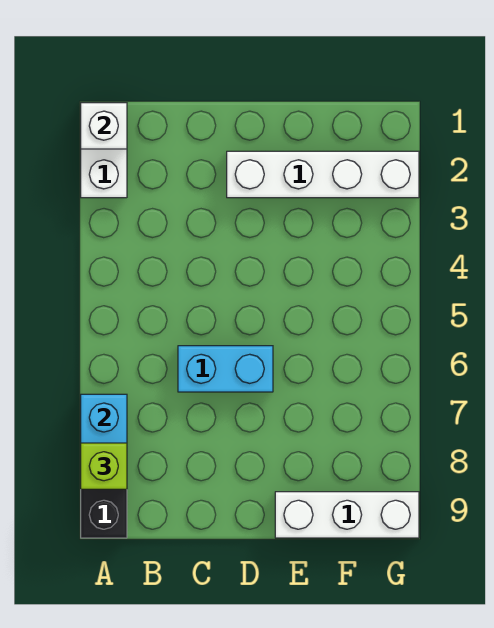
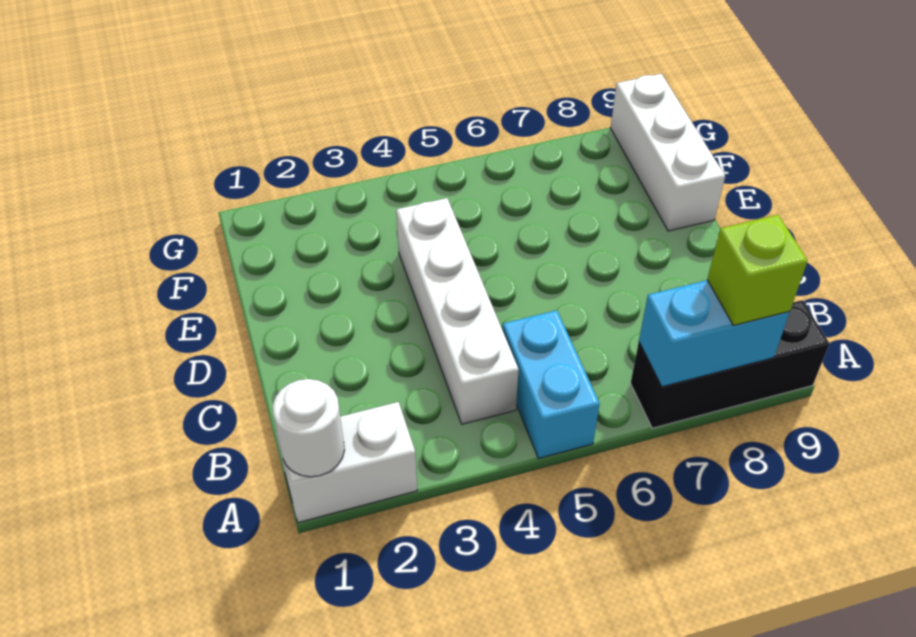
white brick A1 level 2 -> white round brick A1 level 2
cyan brick C6:D6 level 1 -> cyan brick A5:B5 level 1
white brick D2:G2 level 1 -> white brick B4:E4 level 1

